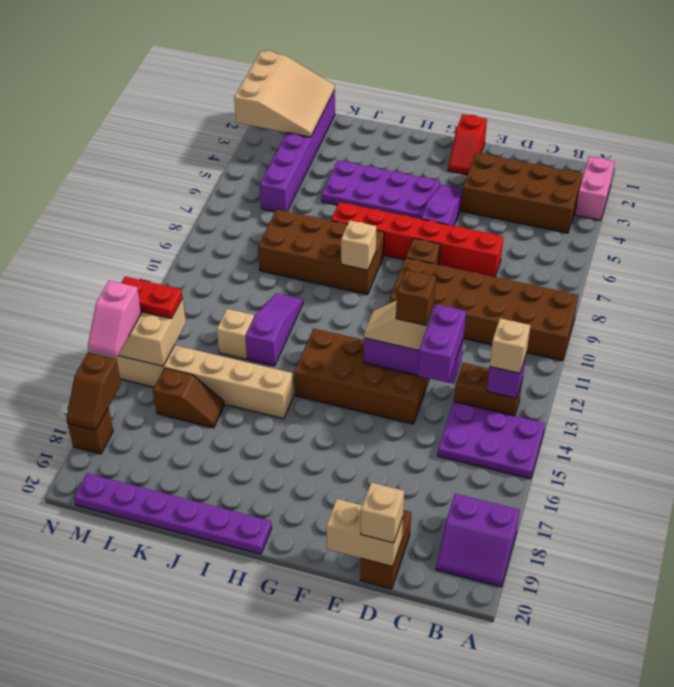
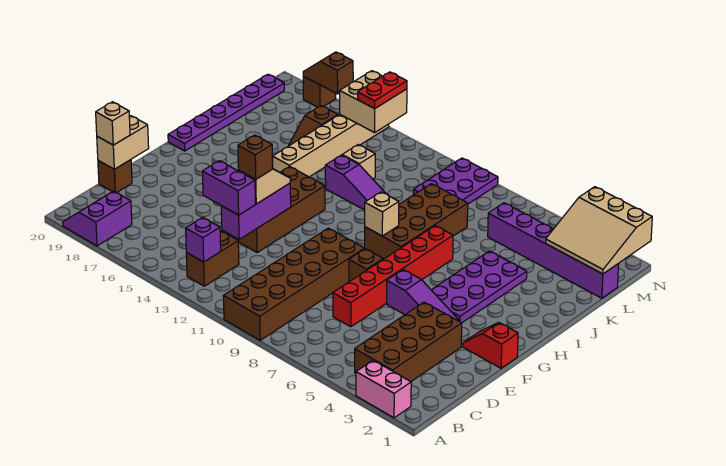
purple plate A14:C15 level 1 -> purple plate L9:N10 level 1
tan brick B13 level 3 -> none
brown brick D19:D20 level 1 -> brown brick D20 level 1
pink slope N15:N16 level 3 top 15 -> none

